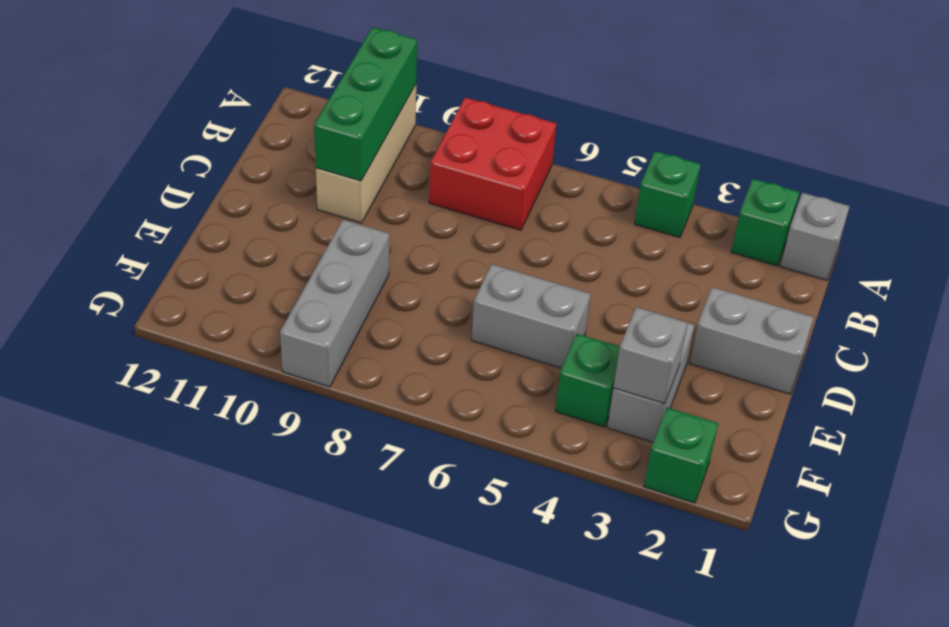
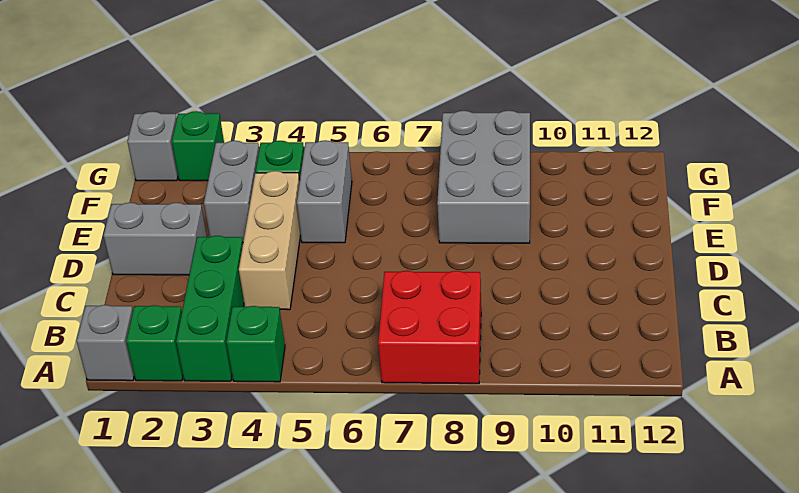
tan brick A10:C10 level 1 -> tan brick C4:E4 level 1
green brick A10:C10 level 2 -> green brick A3:C3 level 1
grey brick E5:E6 level 1 -> grey brick E5:F5 level 1
grey brick E9:G9 level 1 -> grey brick E8:G9 level 1
grey brick F3 level 2 -> grey brick G1 level 1

